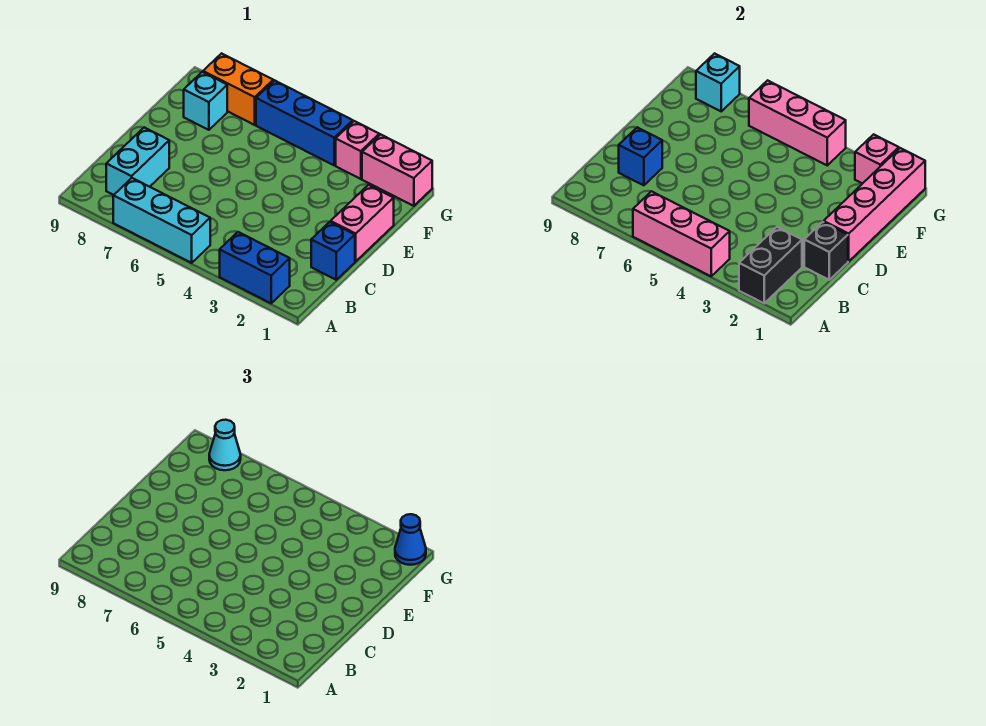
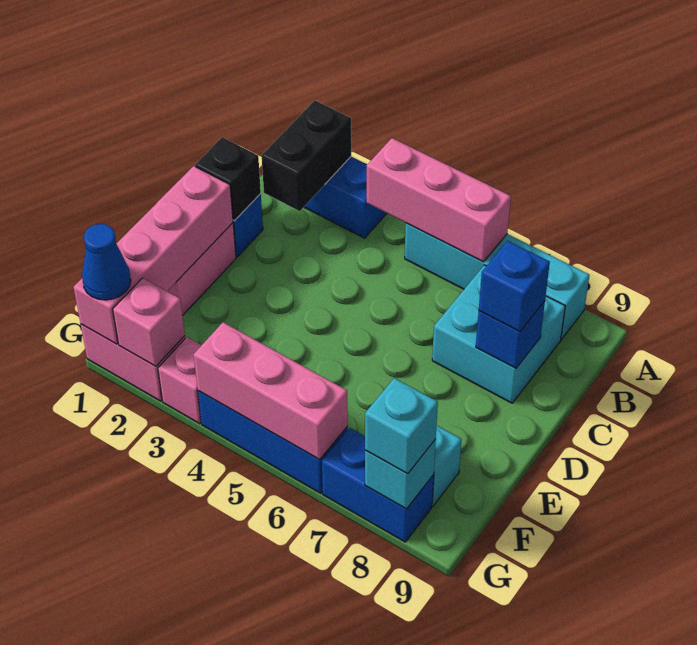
cyan brick A5:A7 level 1 -> cyan brick A5:A8 level 1
cyan brick B8:C8 level 1 -> cyan brick B7:C8 level 1
none -> blue brick C8 level 3
orange brick G7:G8 level 1 -> blue brick G7:G8 level 1
cyan cone G8 level 3 -> cyan brick G8 level 3

